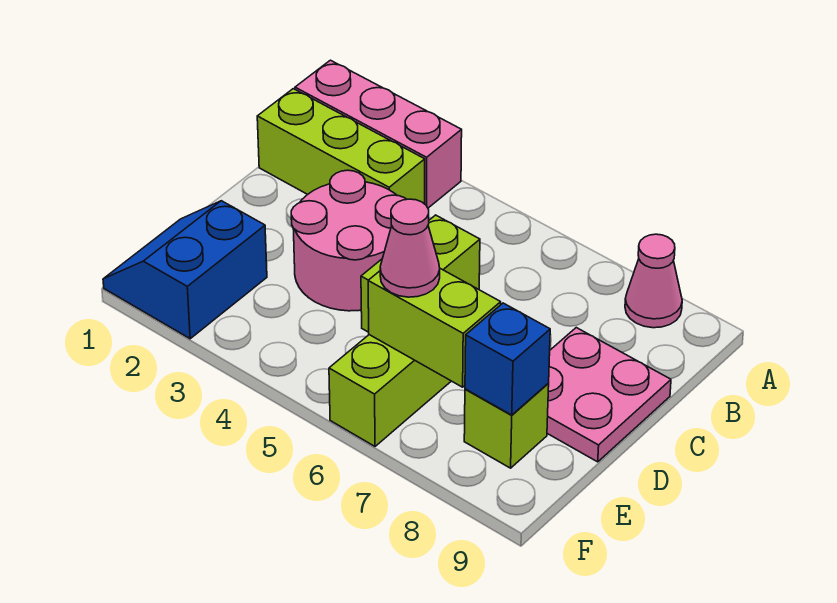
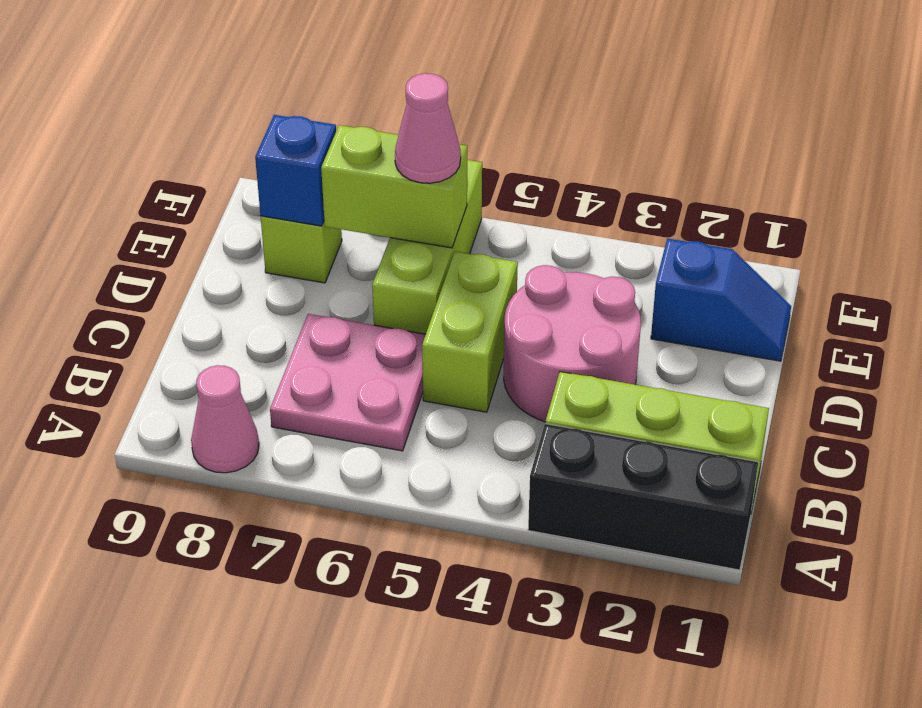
pink brick A1:A3 level 1 -> black brick A1:A3 level 1
pink plate C8:D9 level 1 -> pink plate B6:C7 level 1
blue slope E1:F2 level 1 top 2 -> blue slope E1:E2 level 1 top 2

